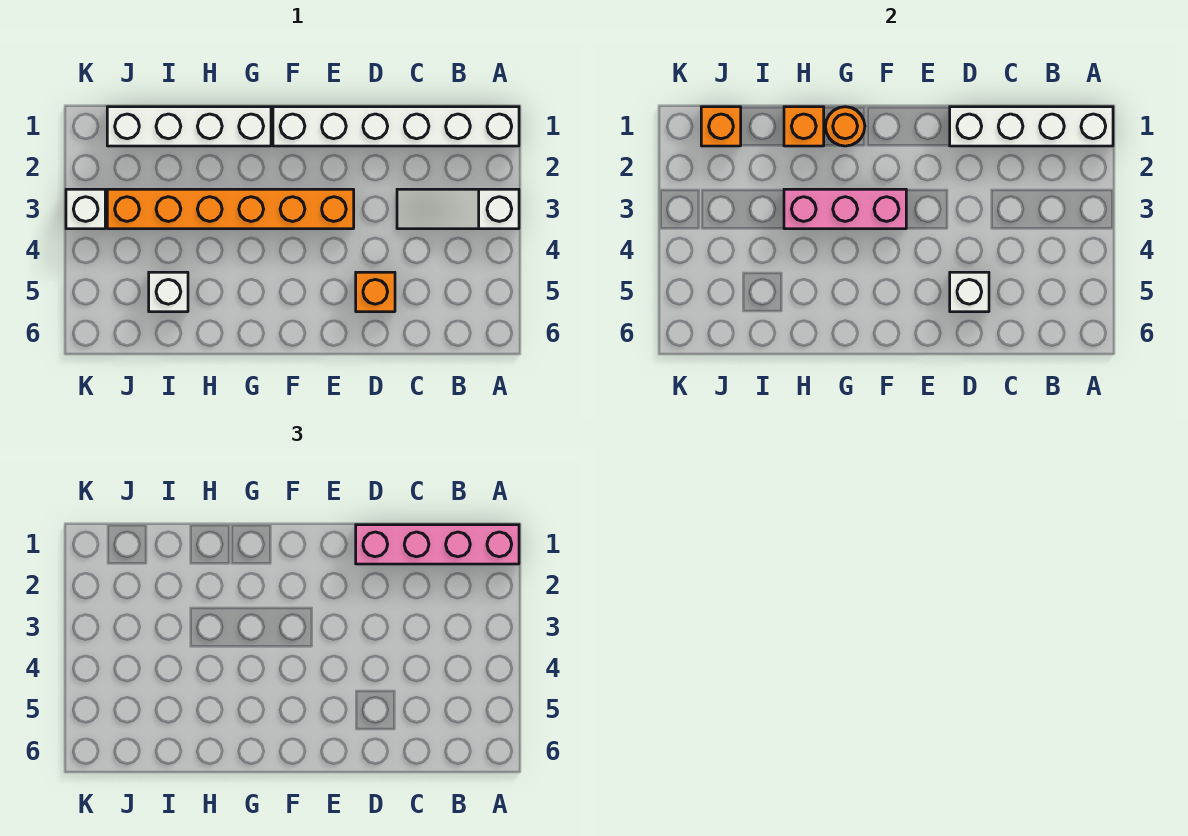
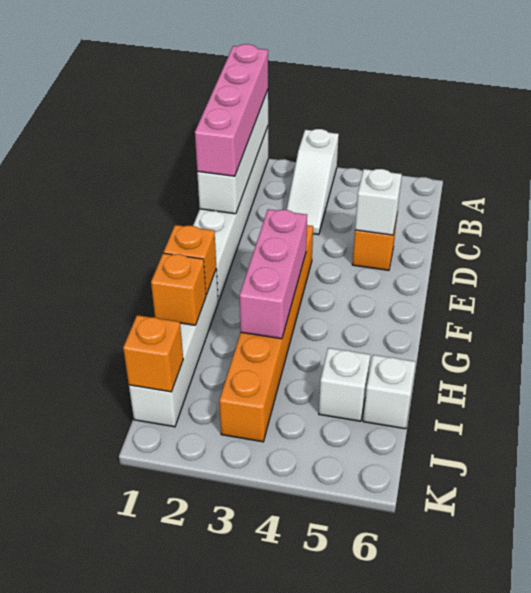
orange round brick G1 level 2 -> orange brick G1 level 2
white brick K3 level 1 -> white brick I6 level 1

